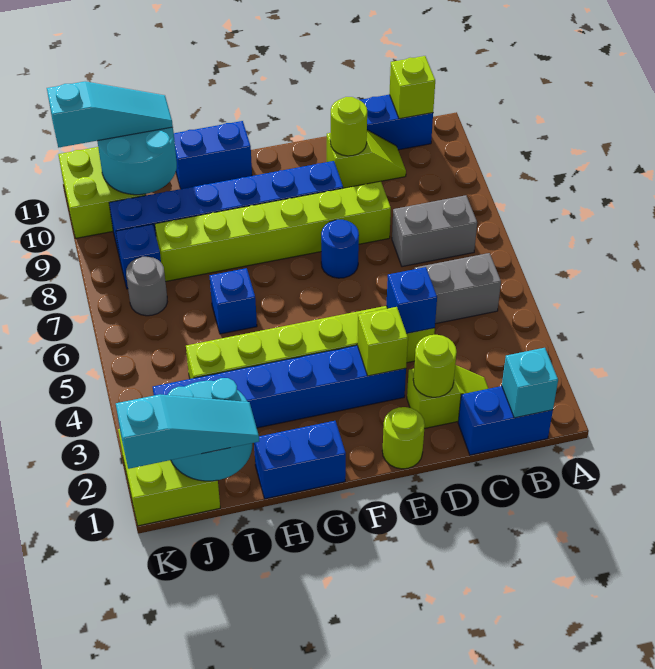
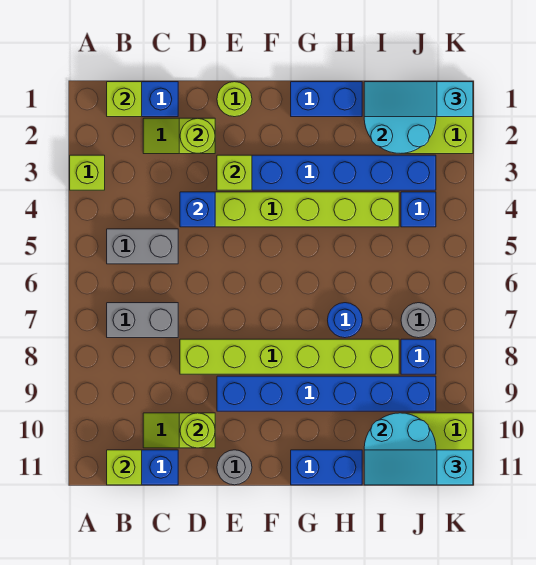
none -> lime brick A3 level 1
cyan brick B1 level 2 -> lime brick B1 level 2
blue round brick E7 level 1 -> blue round brick H7 level 1
none -> grey round brick E11 level 1
blue brick H6 level 1 -> blue brick J4 level 1

